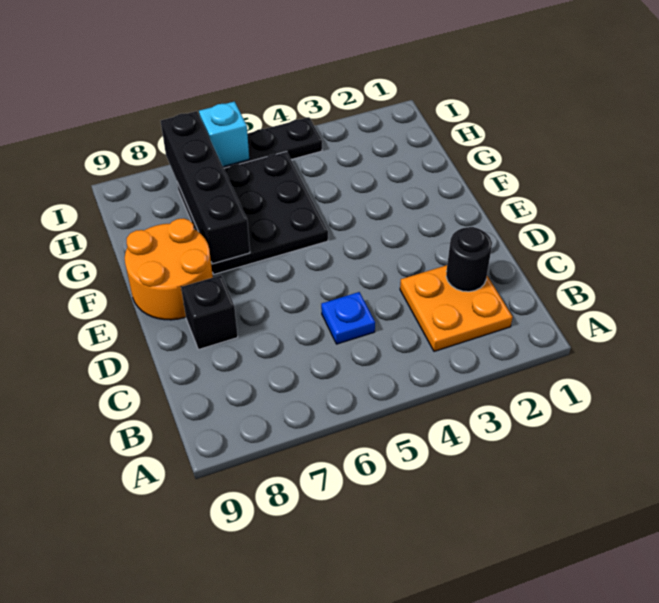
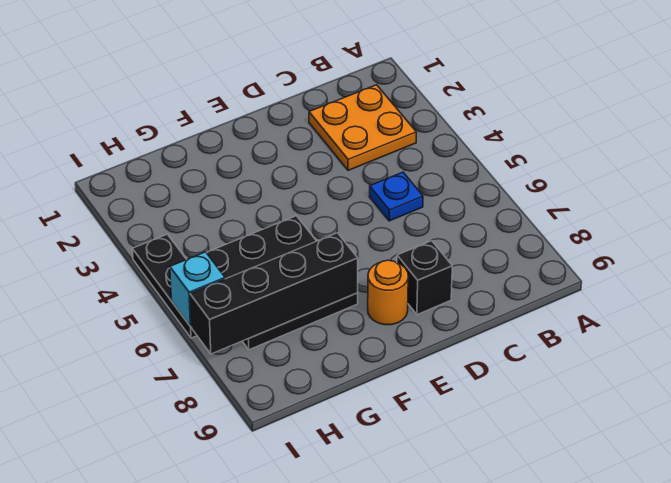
black round brick C2 level 2 -> none
orange round brick E8:F9 level 1 -> orange round brick E8 level 1

